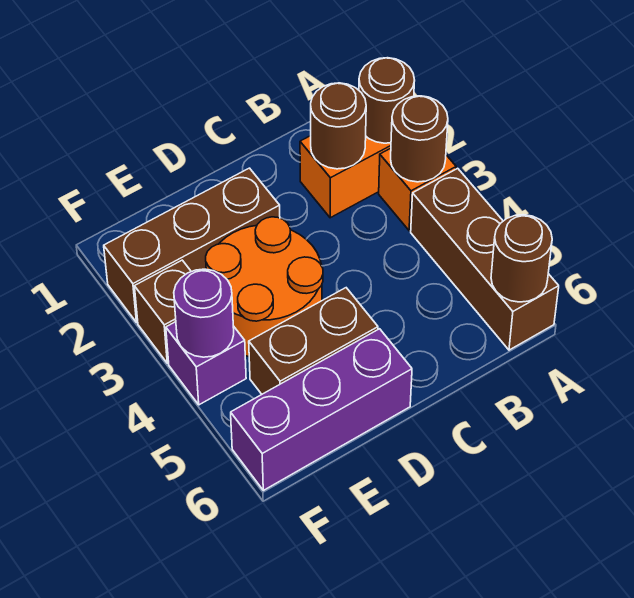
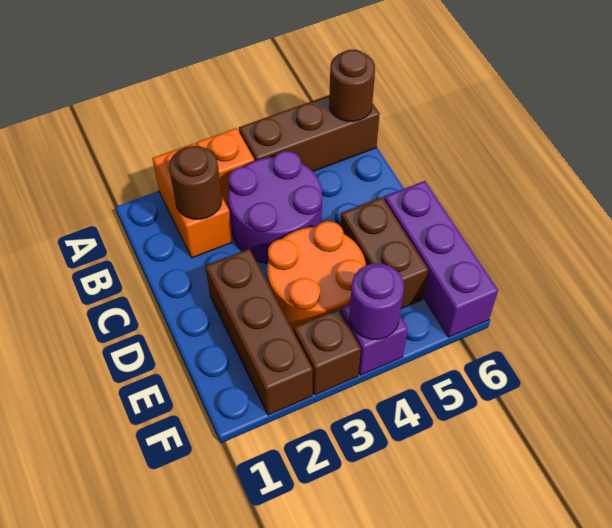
brown round brick A2 level 2 -> none
brown round brick A3 level 2 -> none
none -> purple round brick B3:C4 level 1

